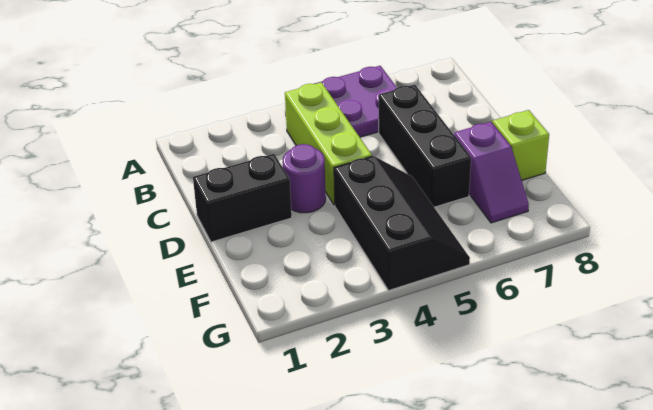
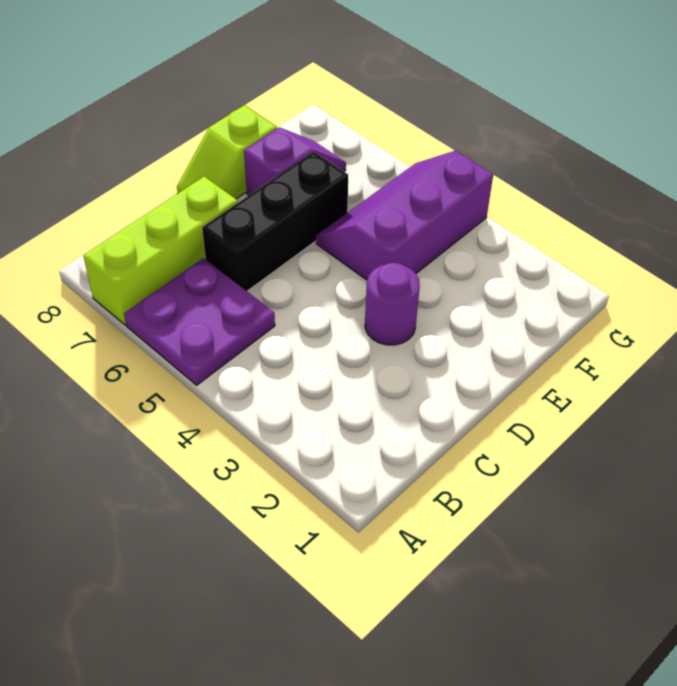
lime brick B4:D4 level 1 -> lime brick A7:C7 level 1
black brick D1:D2 level 1 -> none
black slope E4:G5 level 1 top 4 -> purple slope E4:G5 level 1 top 4

